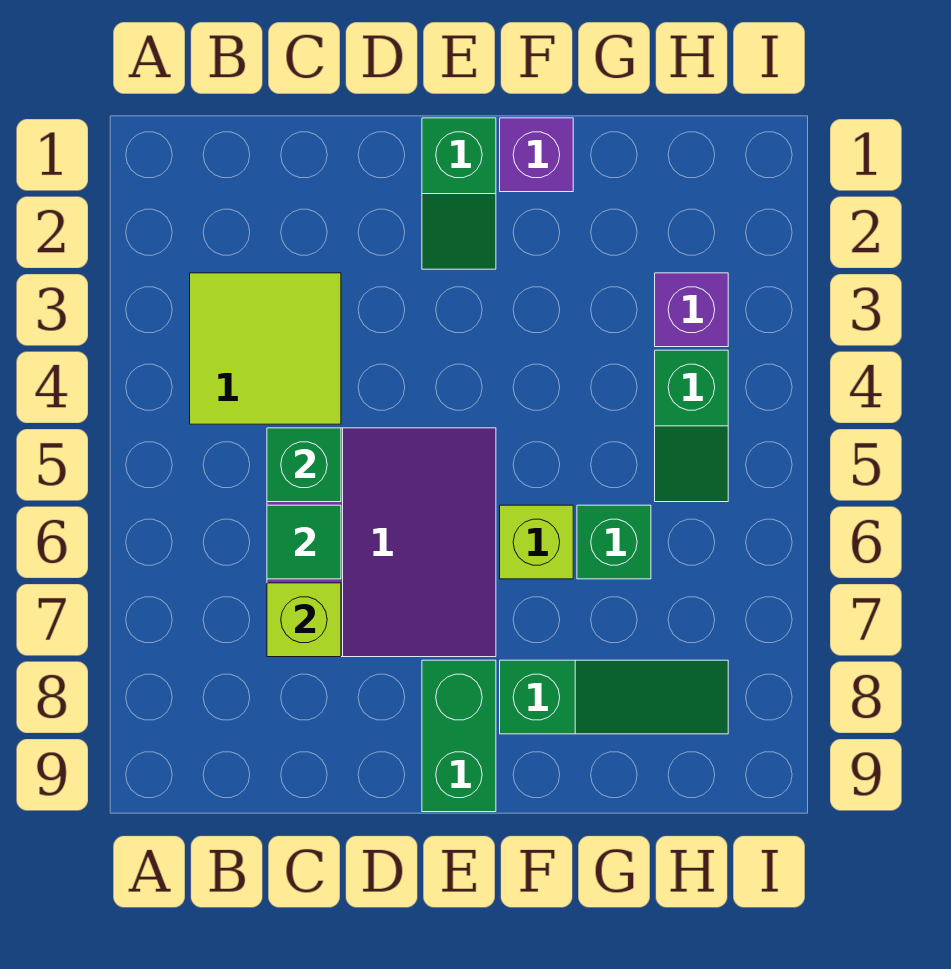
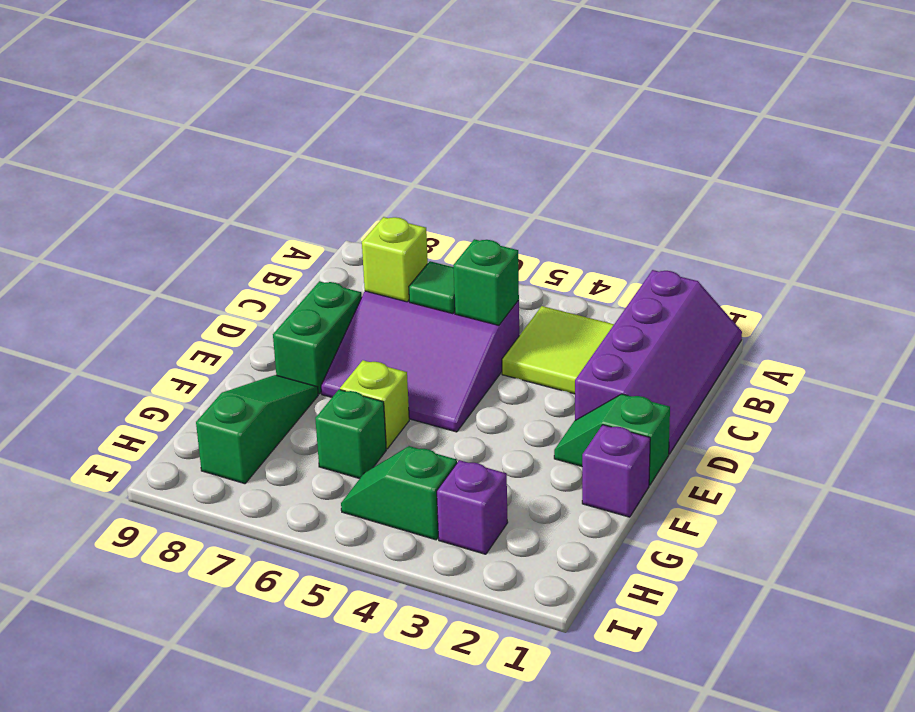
none -> purple slope A1:D2 level 1 top 2
green brick E8:E9 level 1 -> green brick D8:E8 level 1
green slope F8:H8 level 1 top F -> green slope F8:H8 level 1 top H

